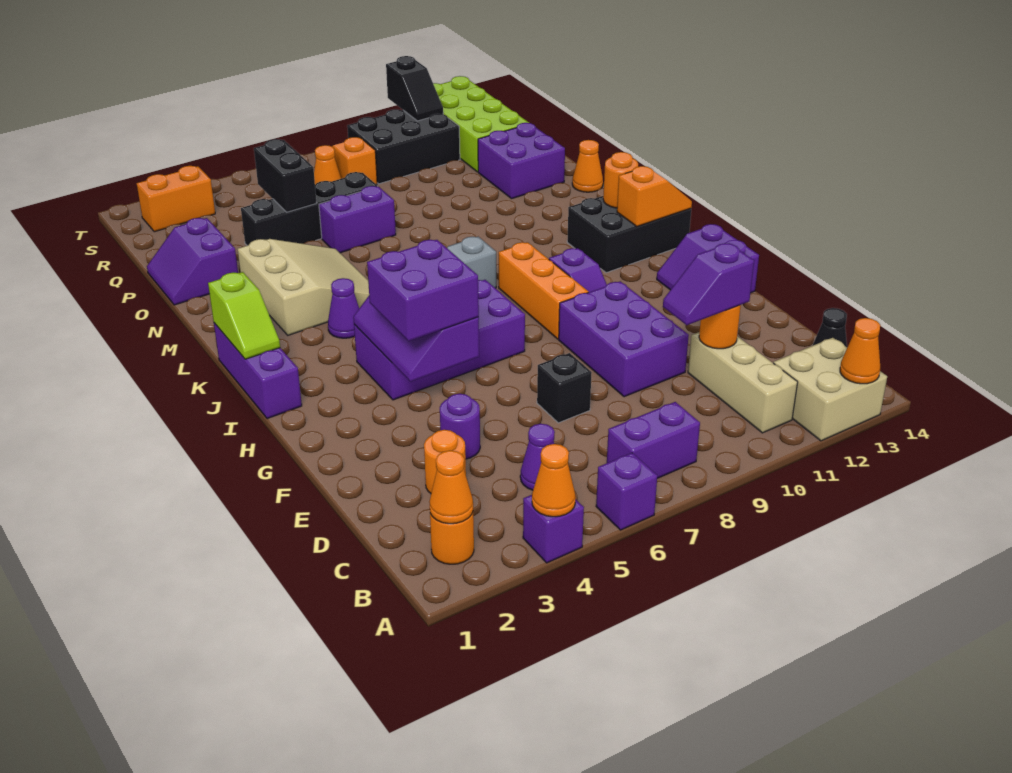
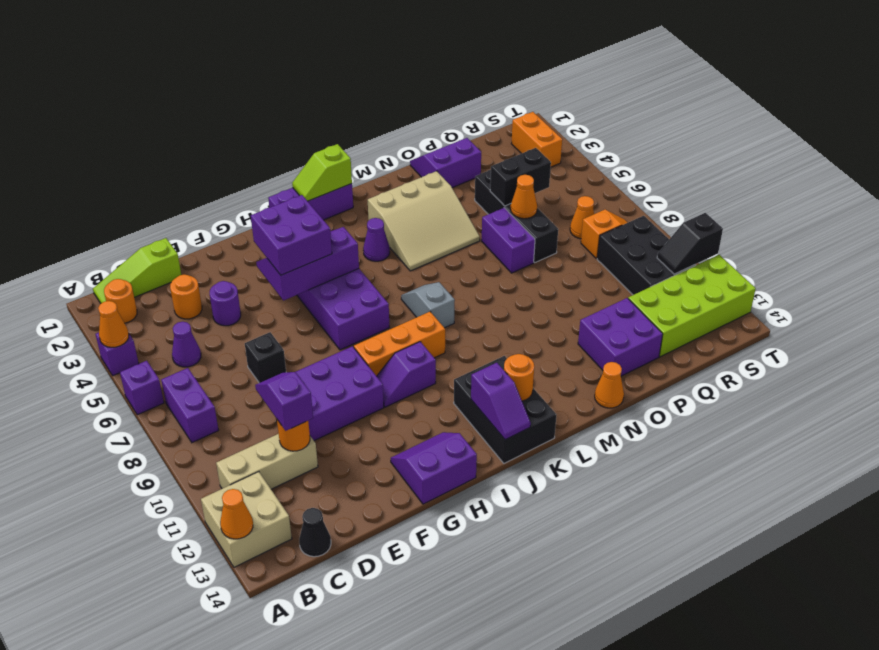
none -> lime slope B1:D1 level 1 top D
orange cone B2 level 2 -> orange cone P6 level 2
orange slope J13:J14 level 2 top 13 -> purple slope J13:J14 level 2 top 13

